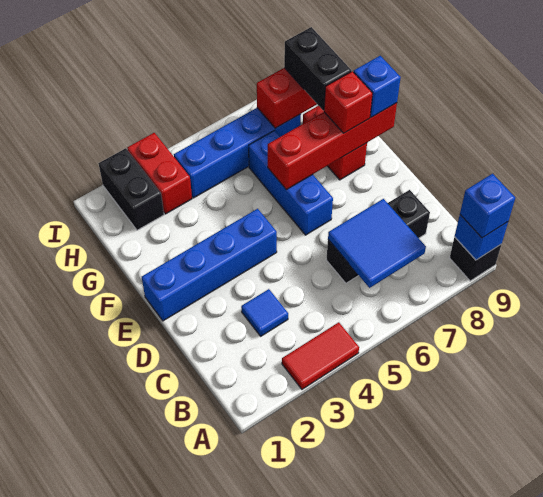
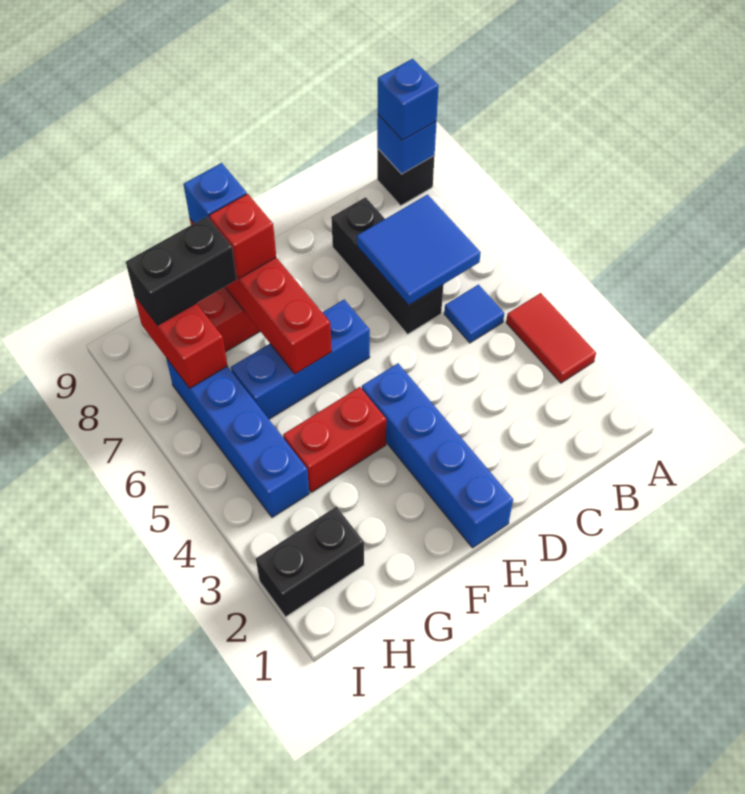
blue tile C3 level 1 -> blue tile B5 level 1
red brick H3:I3 level 1 -> red brick F4:G4 level 1

